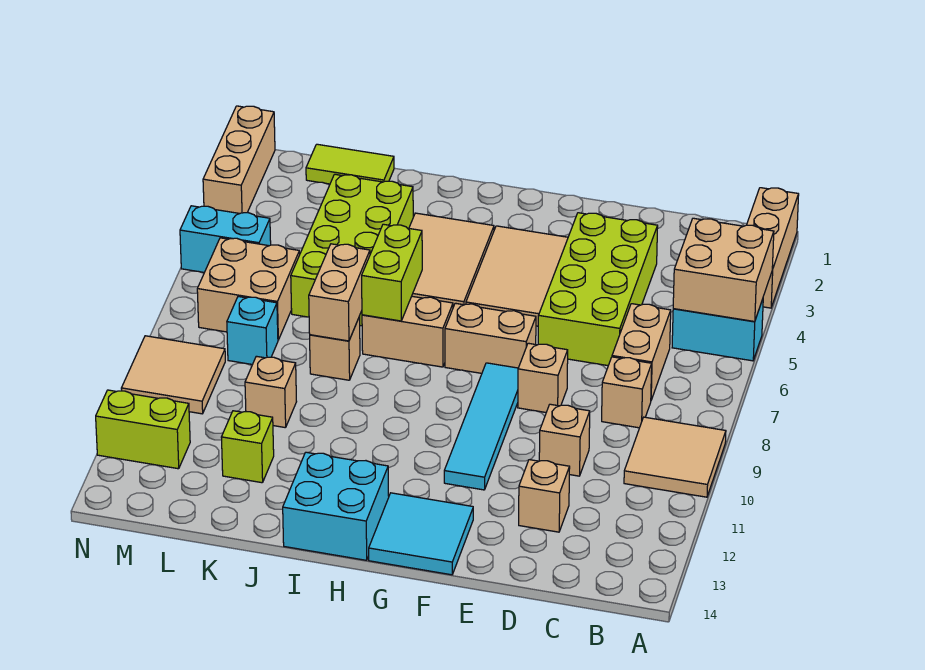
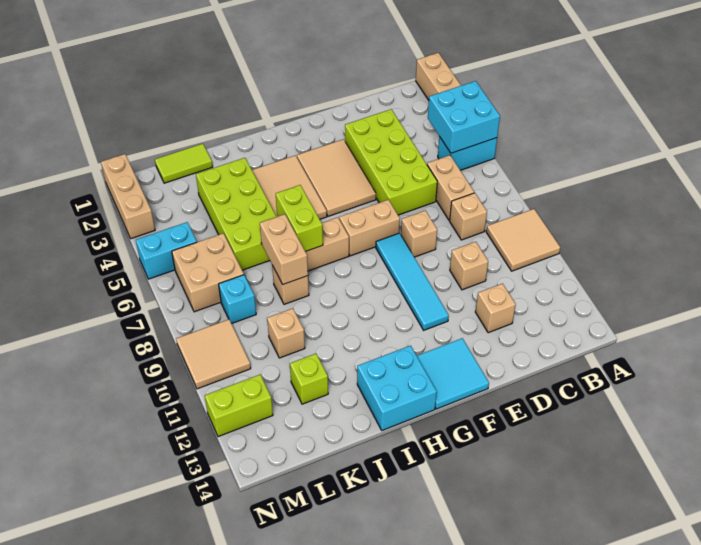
tan brick A4:B5 level 2 -> cyan brick A4:B5 level 2

